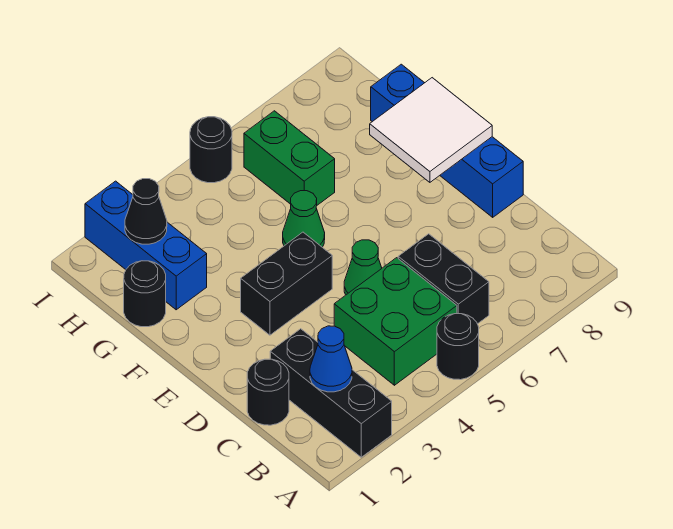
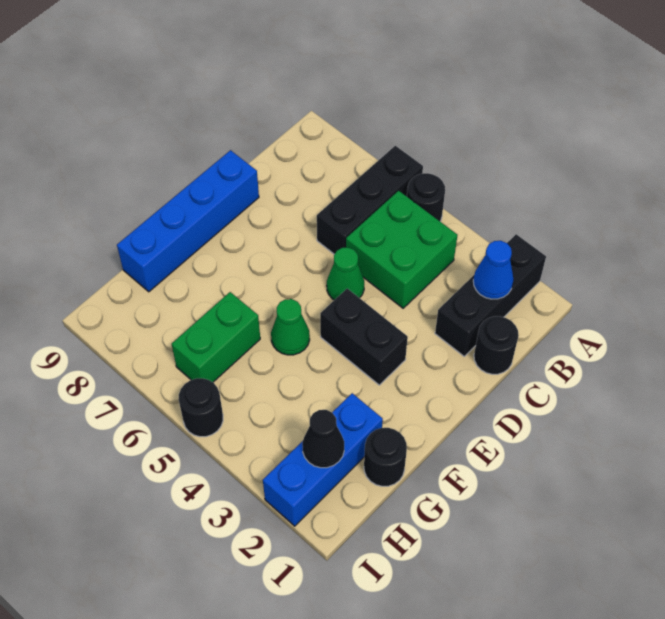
black brick B6:C6 level 1 -> black brick A6:C6 level 1
white tile E8:F9 level 2 -> none

